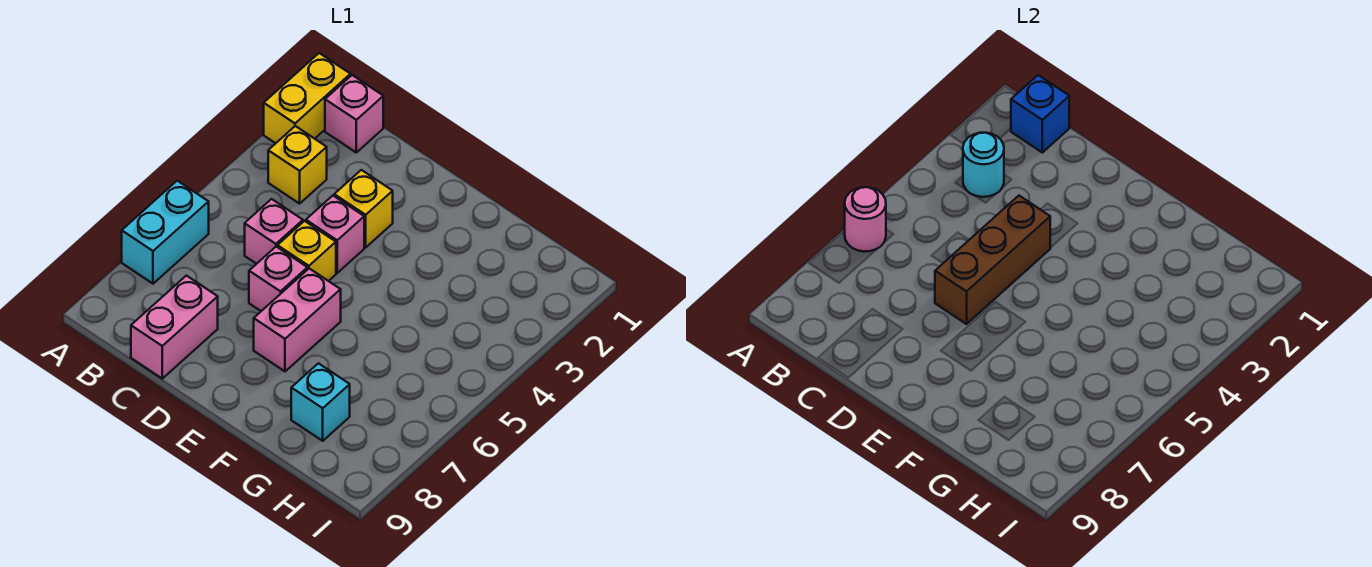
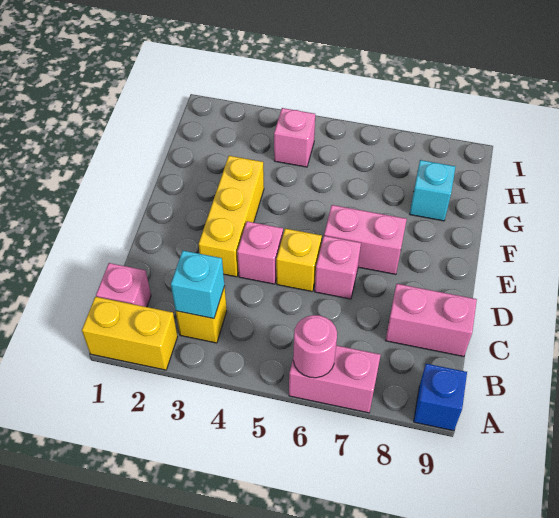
cyan brick A6:A7 level 1 -> pink brick A6:A7 level 1
blue brick B1 level 2 -> blue brick A9 level 1
cyan round brick B3 level 2 -> cyan brick B3 level 2
pink brick C5 level 1 -> pink brick H4 level 1
yellow brick D3 level 1 -> yellow brick D3:F3 level 1
brown brick D4:D6 level 2 -> none

